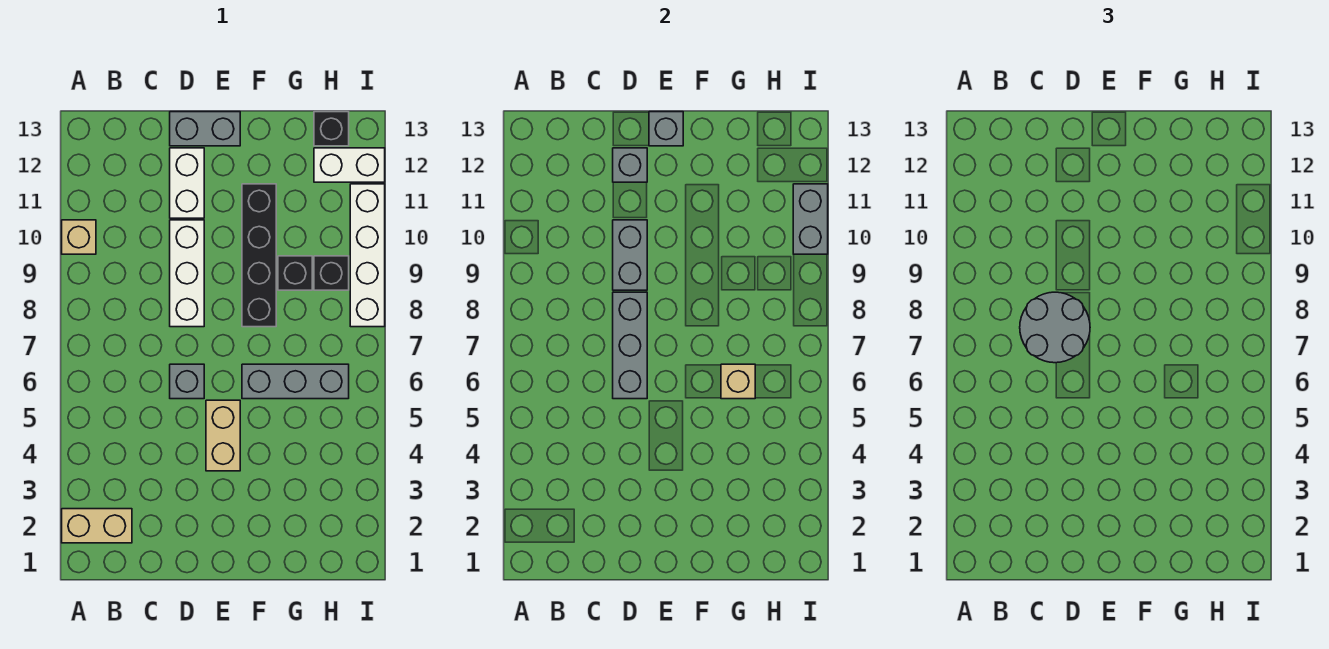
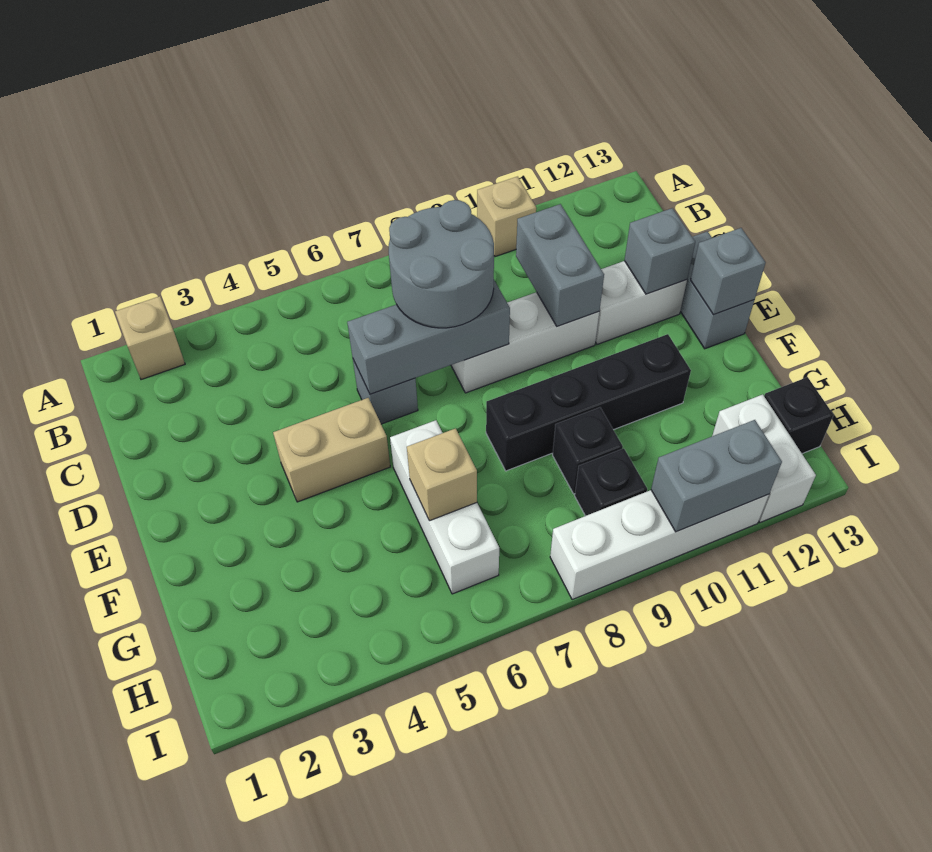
tan brick A2:B2 level 1 -> tan brick A2 level 1
grey brick D9:D10 level 2 -> grey brick C10:D10 level 2
grey brick F6:H6 level 1 -> white brick F6:H6 level 1

